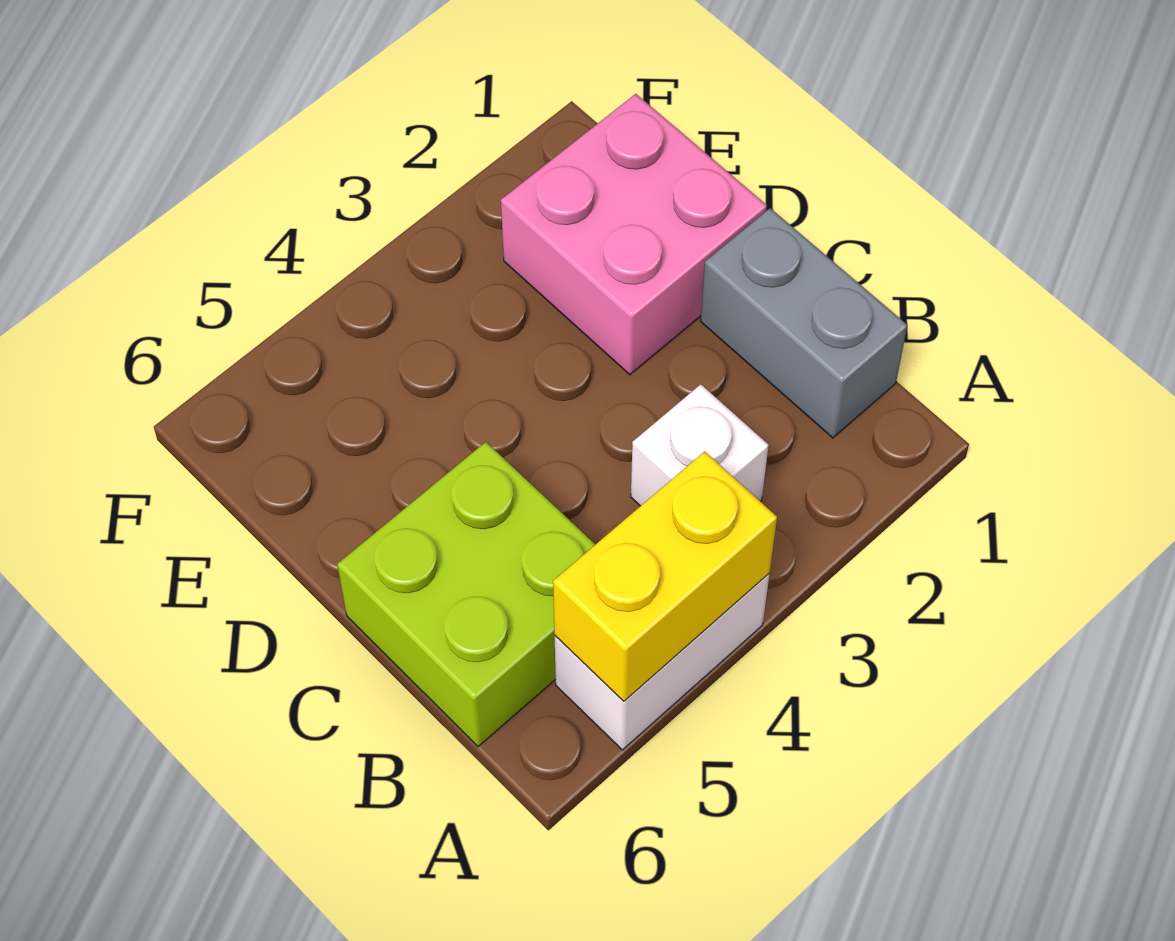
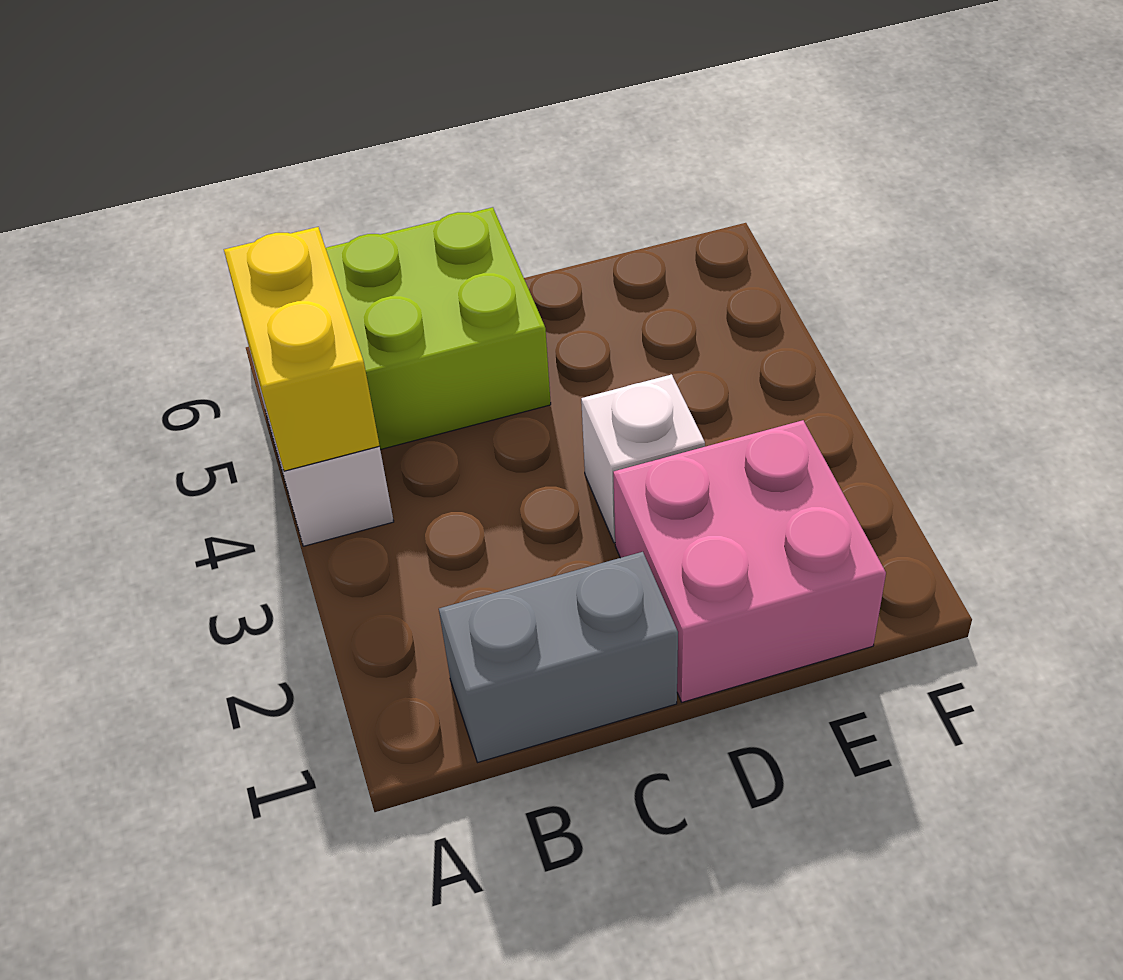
white brick B3 level 1 -> white brick D3 level 1

